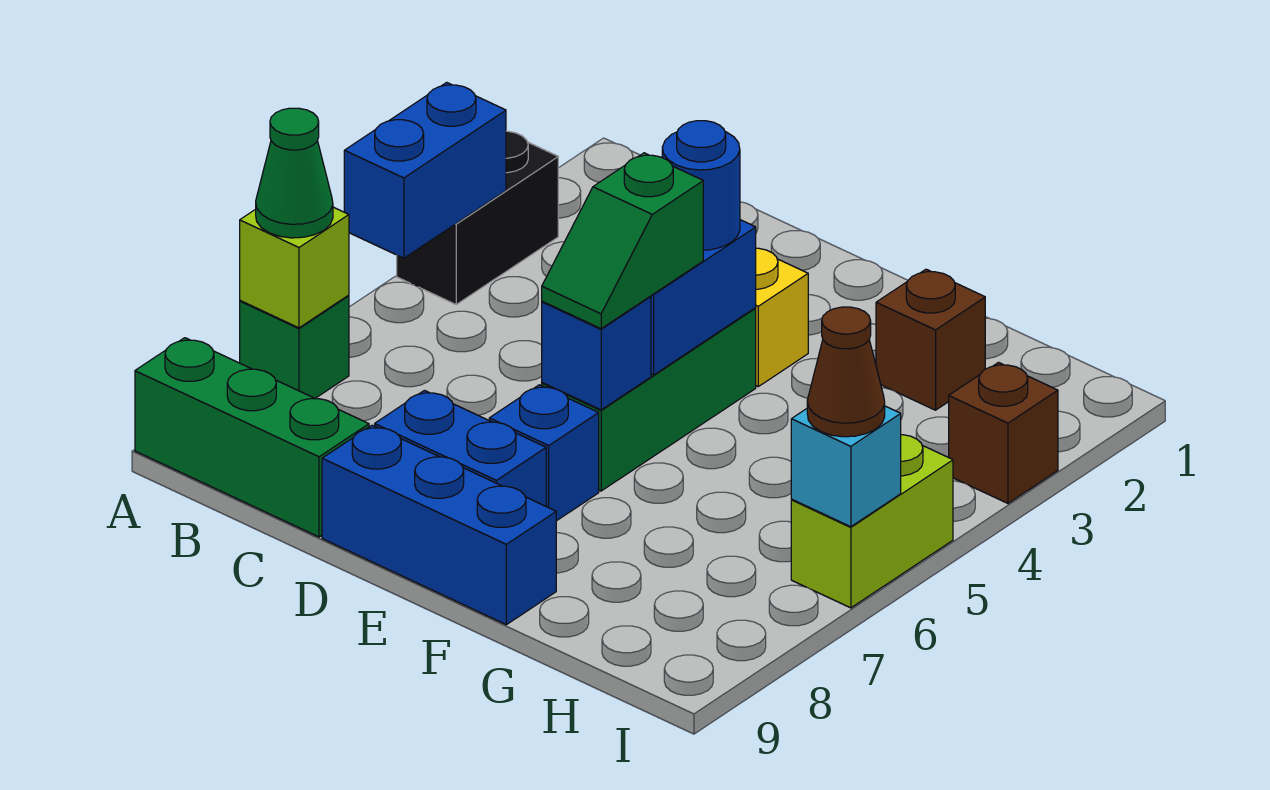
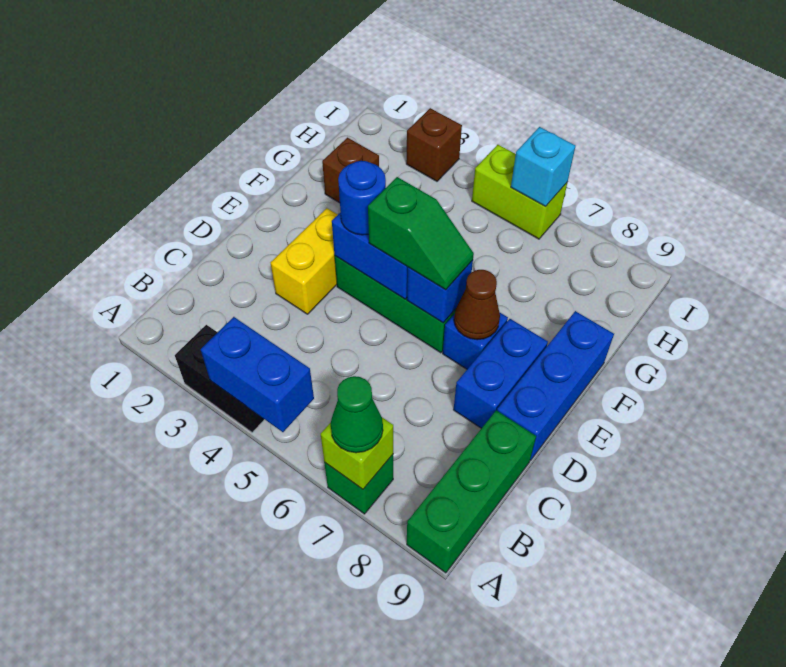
brown cone I6 level 3 -> brown cone E7 level 2

